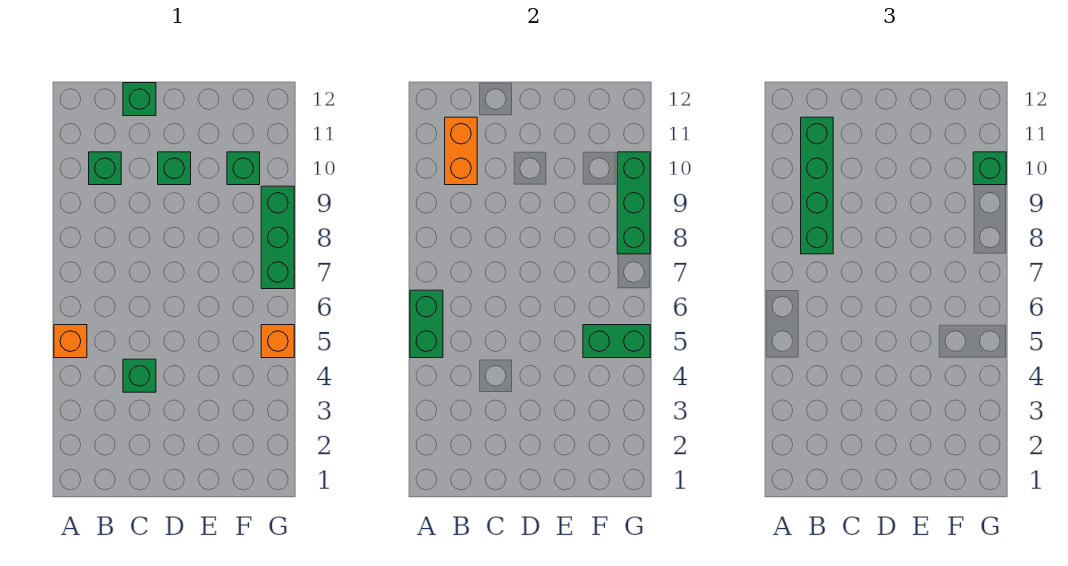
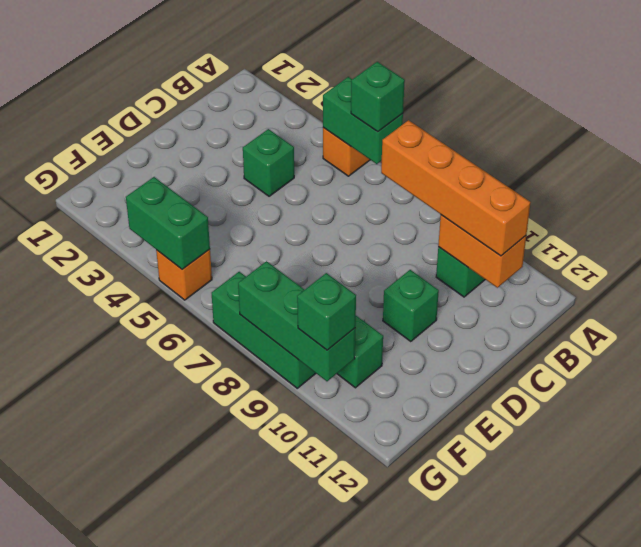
green brick B8:B11 level 3 -> orange brick B8:B11 level 3
green brick C12 level 1 -> green brick A6 level 3
green brick F5:G5 level 2 -> green brick G4:G5 level 2

